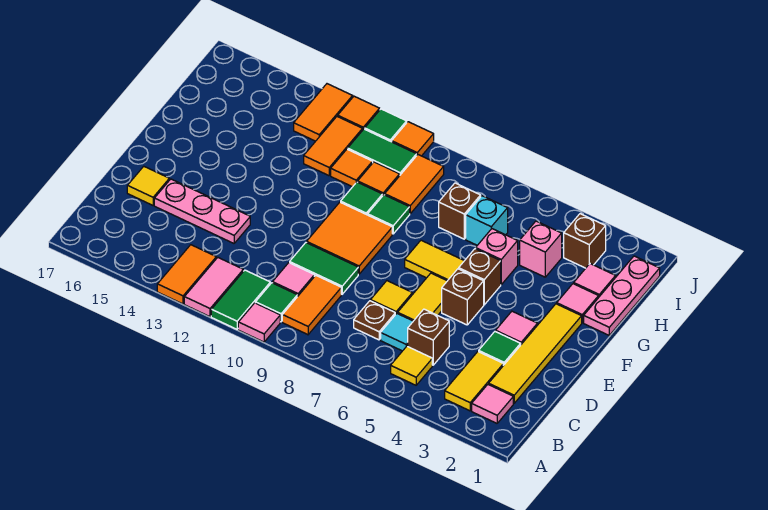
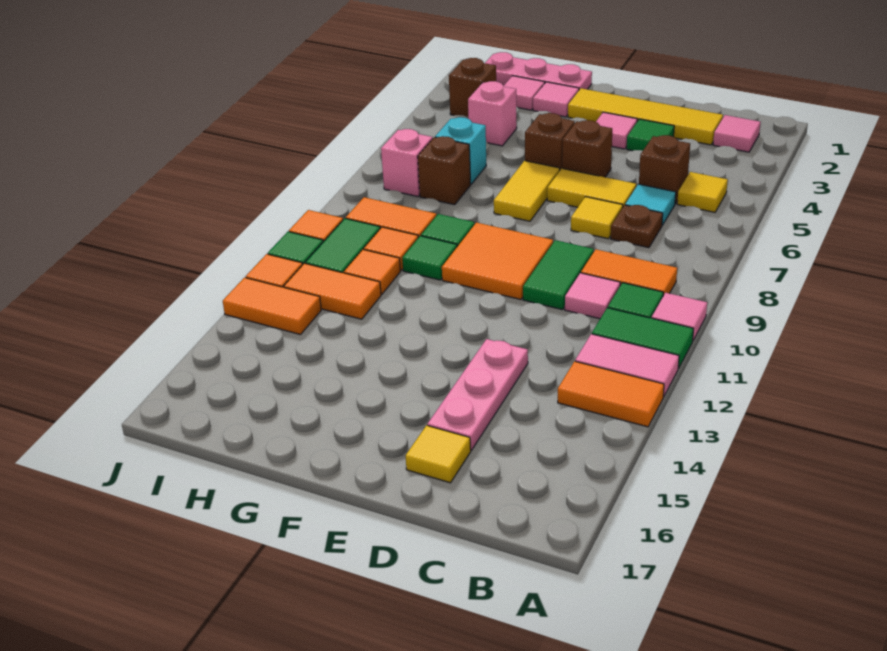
yellow tile B3:C3 level 1 -> none
pink brick G5 level 1 -> pink brick I7 level 1

